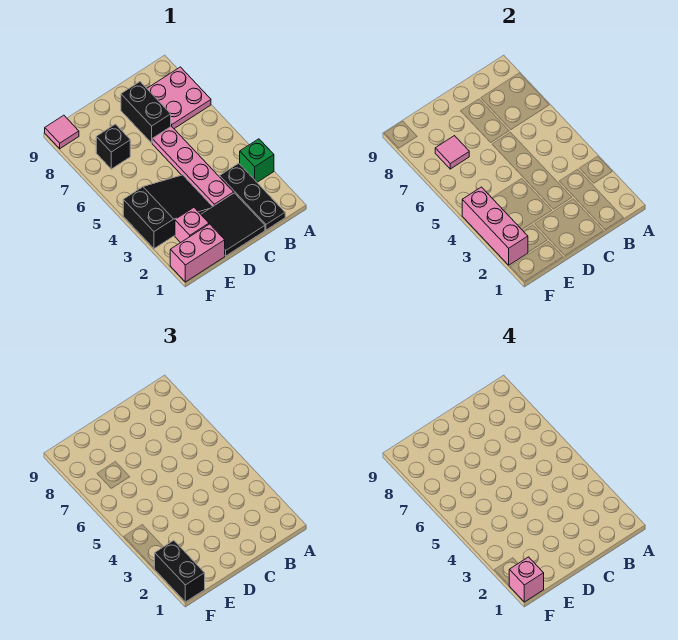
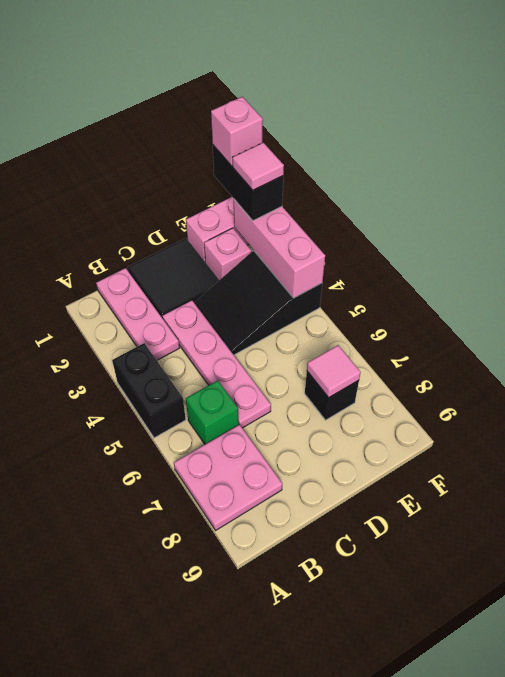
green brick A3 level 1 -> green brick B6 level 1
black plate B1:B3 level 1 -> pink plate B1:B3 level 1
black brick C7:C8 level 1 -> black brick A4:A5 level 1
pink tile F9 level 1 -> pink tile F2 level 4

